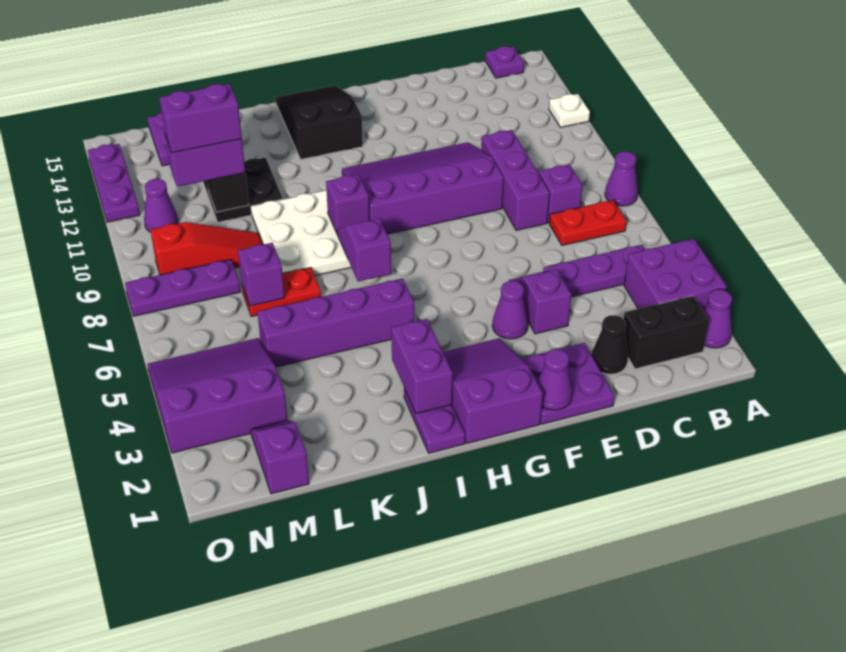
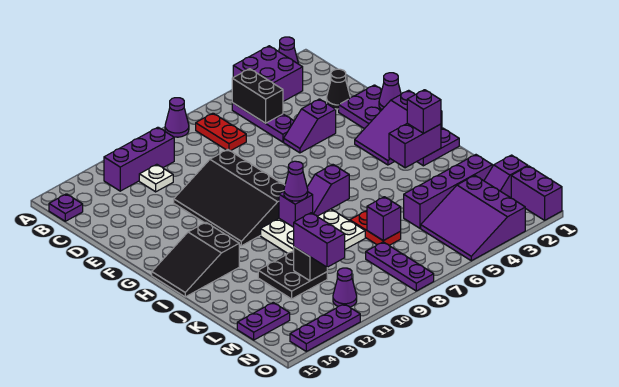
white plate A12 level 1 -> white plate C11 level 1
black brick B2:C2 level 1 -> black brick B5:C5 level 2
purple brick C8 level 1 -> purple brick I2 level 3
purple brick D8:D10 level 1 -> purple brick B10:B12 level 1
purple slope E9:H11 level 1 top 9 -> black slope E9:H11 level 1 top 9
purple cone F4 level 1 -> purple cone I9 level 3
purple brick I5:L5 level 1 -> purple brick L2:L5 level 1
red slope L9:N9 level 1 top N -> none
purple brick L11:M11 level 4 -> purple brick N1:O1 level 1

